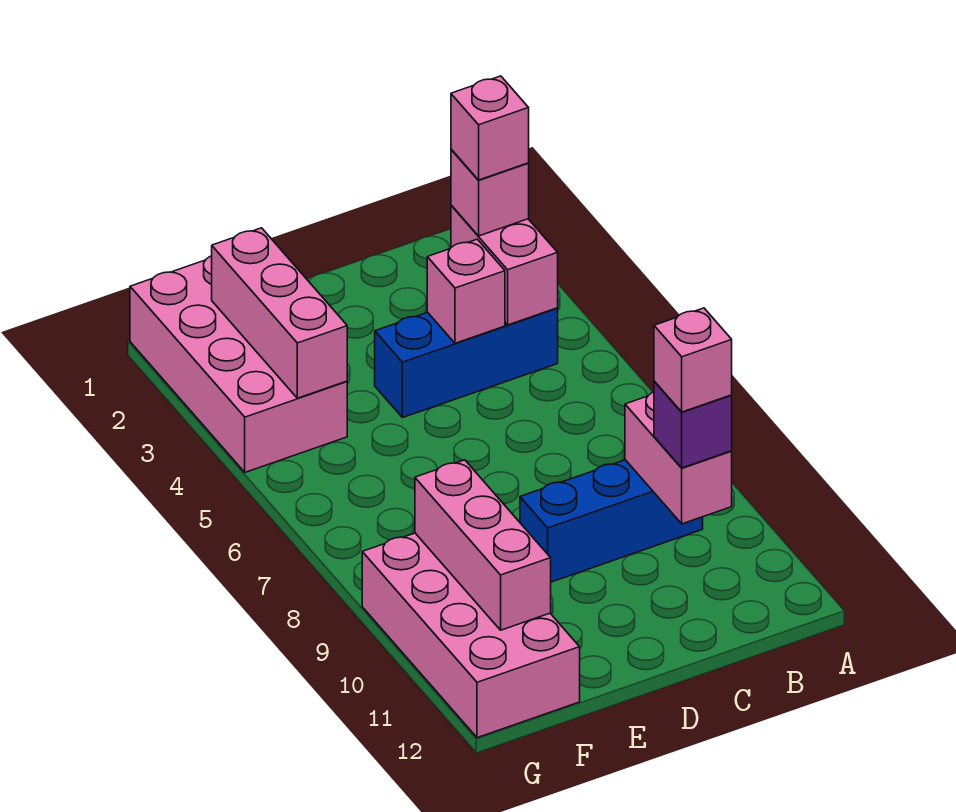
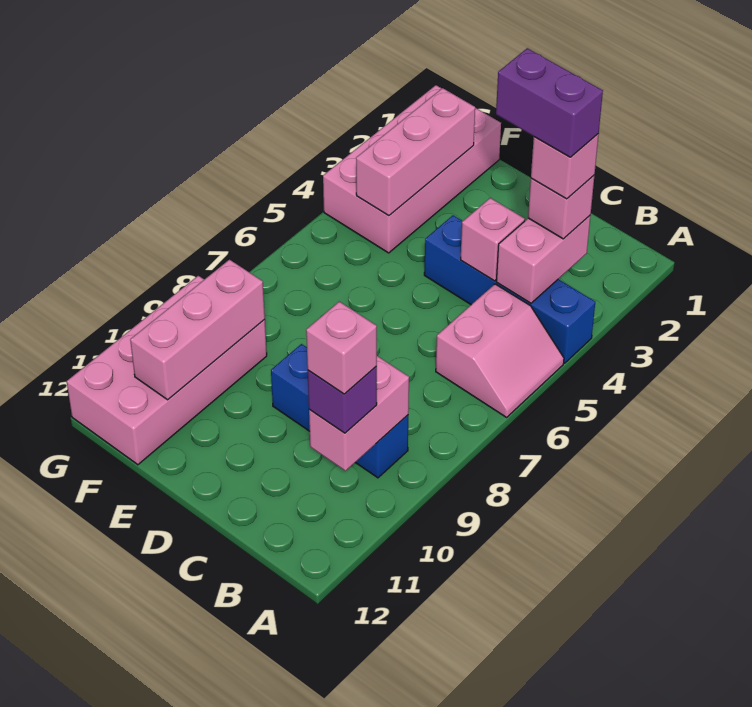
none -> pink slope A5:B6 level 1 top B
none -> purple brick B3:C3 level 5
blue brick B4:D4 level 1 -> blue brick A4:D4 level 1

